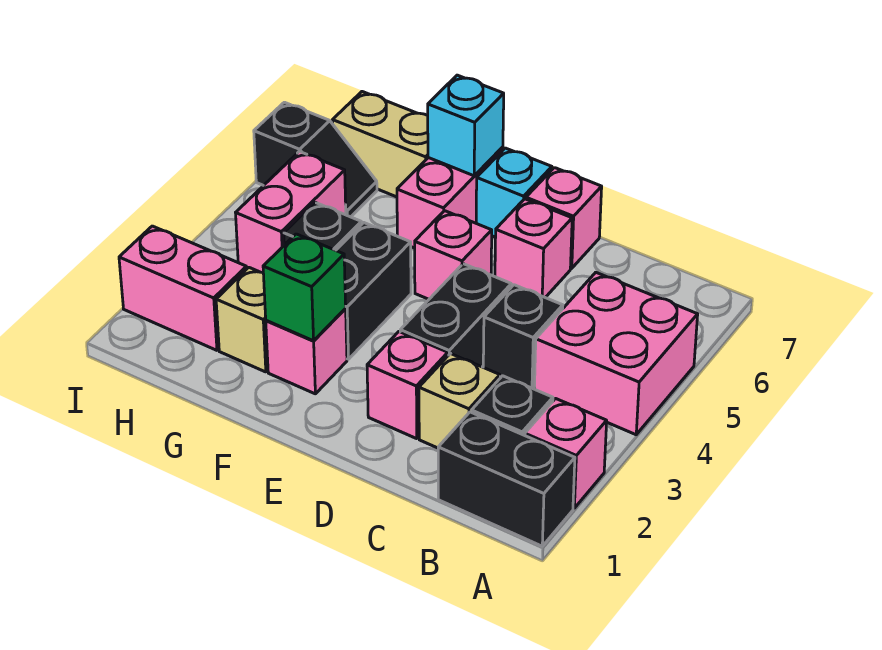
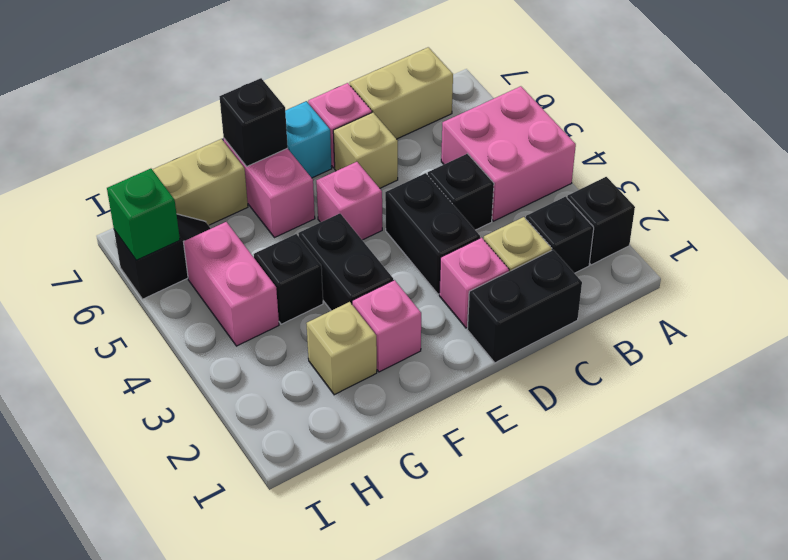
black brick A1:B1 level 1 -> black brick C1:D1 level 1
pink brick A2 level 1 -> black brick A2 level 1
none -> tan brick B7:C7 level 1
pink brick D6 level 1 -> tan brick D6 level 1
green brick F2 level 2 -> green brick I6 level 2
cyan brick F7 level 2 -> black brick F7 level 2
pink brick H2:I2 level 1 -> none

